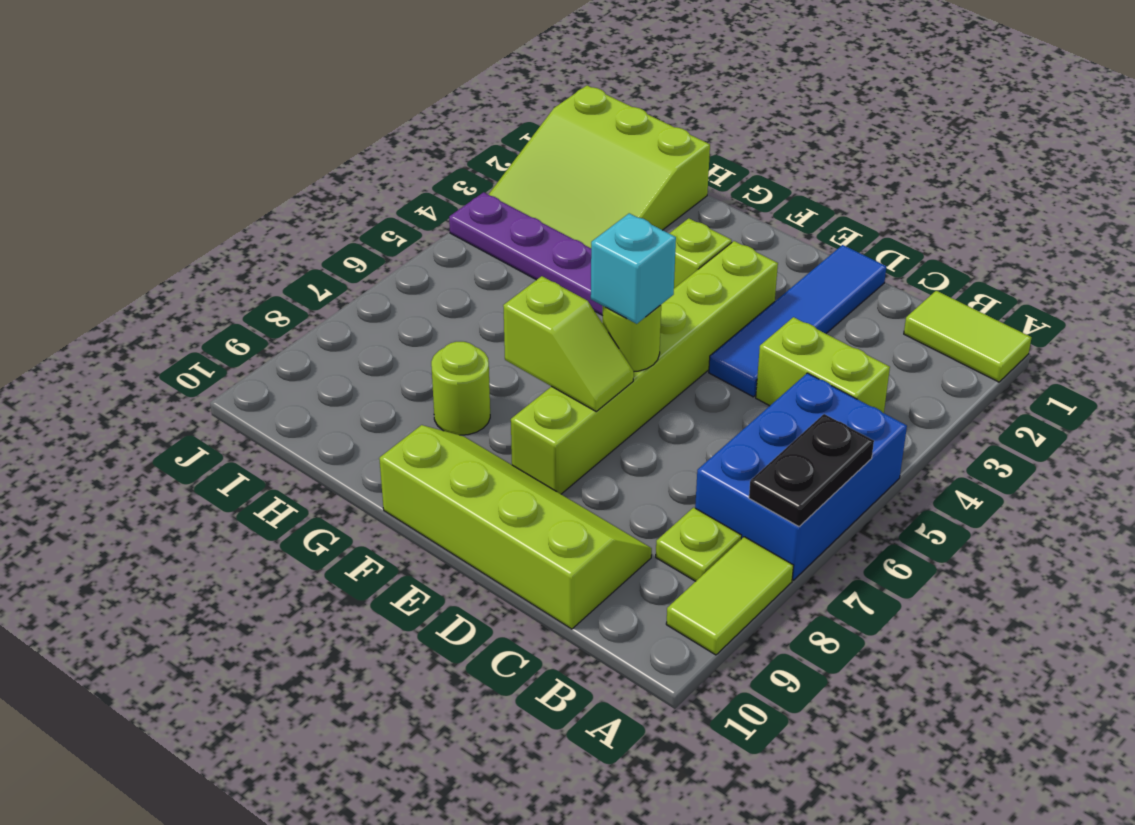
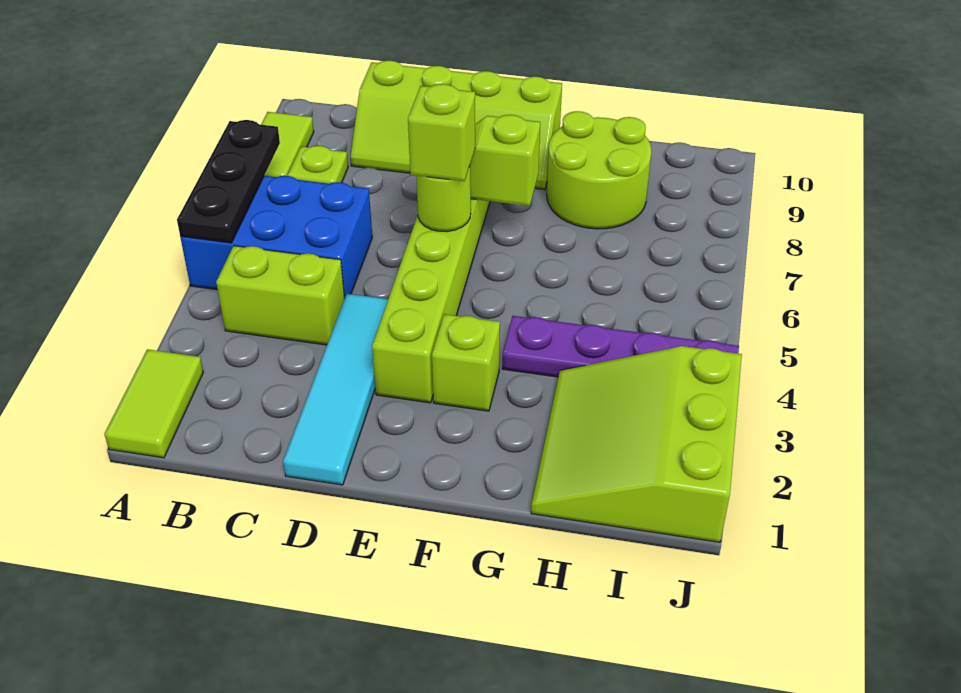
lime tile A1:B1 level 1 -> lime tile A1:A2 level 1
blue brick A5:B7 level 1 -> blue brick A5:C6 level 1
black plate A6:A7 level 2 -> black plate A5:A7 level 2
blue tile D1:D4 level 1 -> cyan tile D1:D4 level 1
cyan brick E6 level 3 -> lime brick E6 level 3
lime round brick G8 level 1 -> lime round brick G8:H9 level 1
lime slope H1:J3 level 1 top 1 -> lime slope H1:J3 level 1 top J

